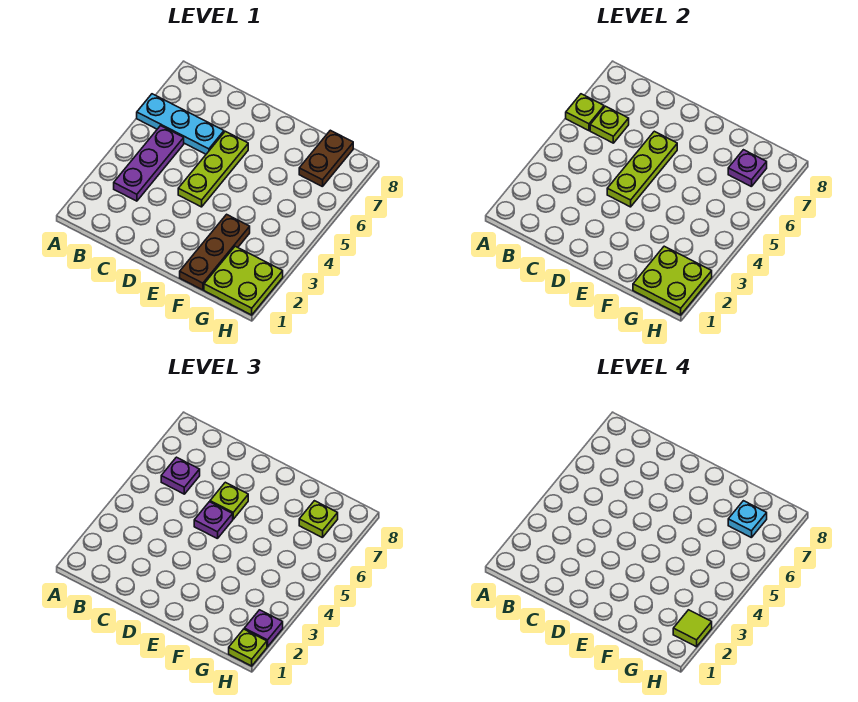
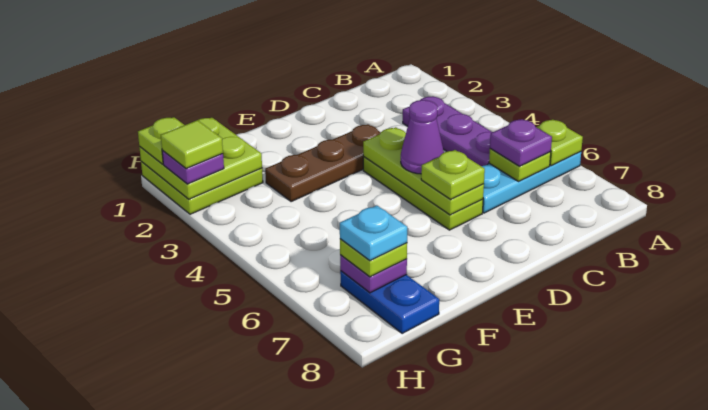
purple plate D5 level 3 -> purple cone D5 level 3
brown plate F1:F3 level 1 -> brown plate D3:F3 level 1
brown plate G7:G8 level 1 -> blue plate G7:G8 level 1

